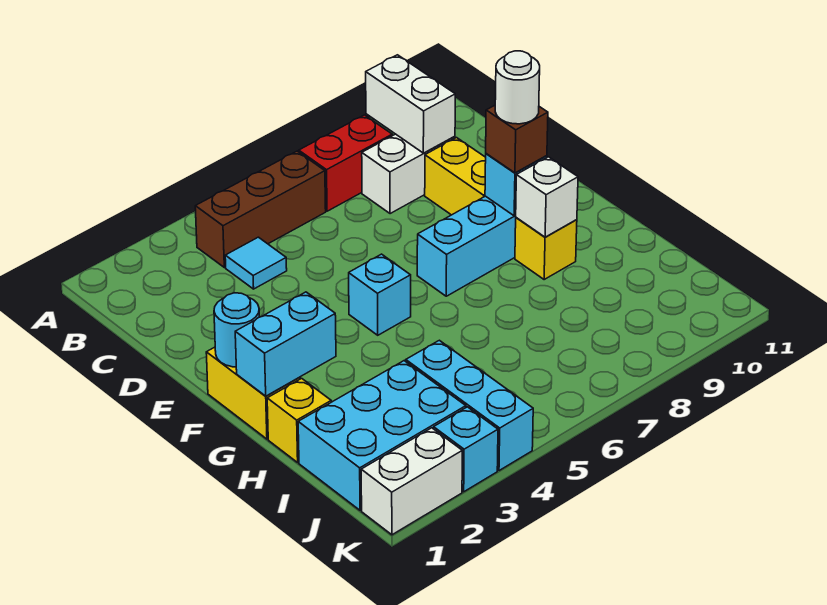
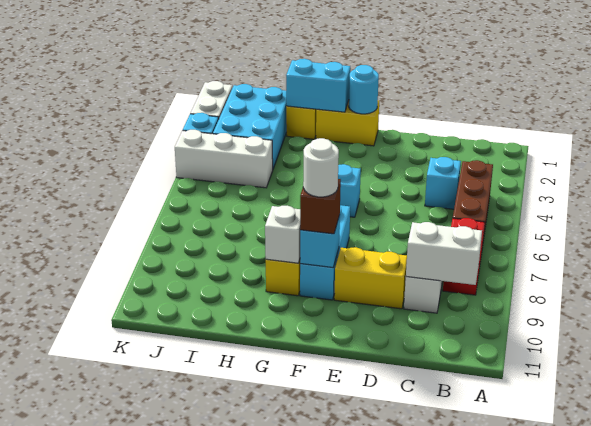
cyan tile C4 level 1 -> cyan brick C4 level 1
cyan brick G1:G2 level 2 -> cyan brick G1:H1 level 2
cyan brick I4:K4 level 1 -> white brick I4:K4 level 1

